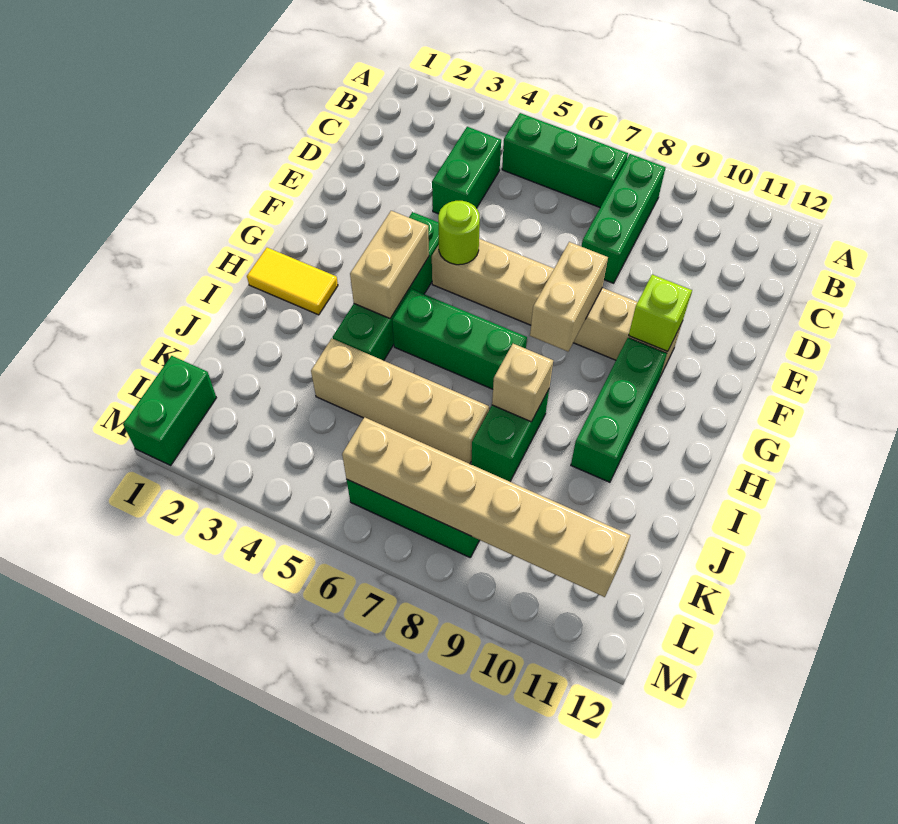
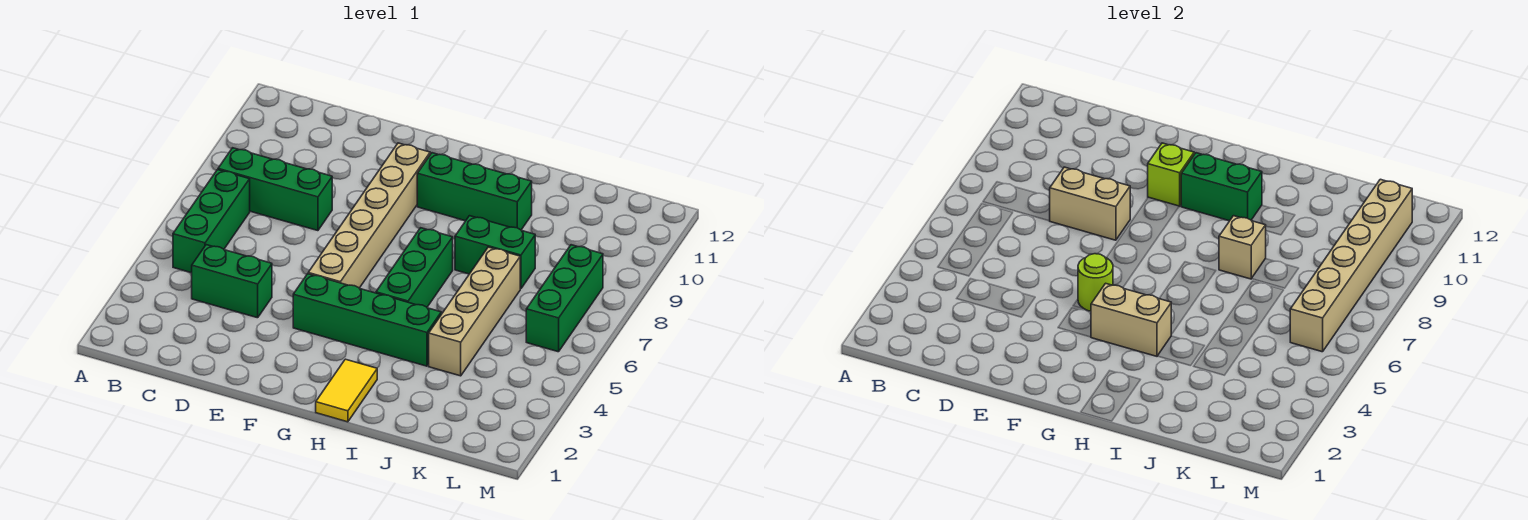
tan brick F8:G8 level 2 -> tan brick D8:E8 level 2
green brick L1:M1 level 1 -> green brick G10:H10 level 2

